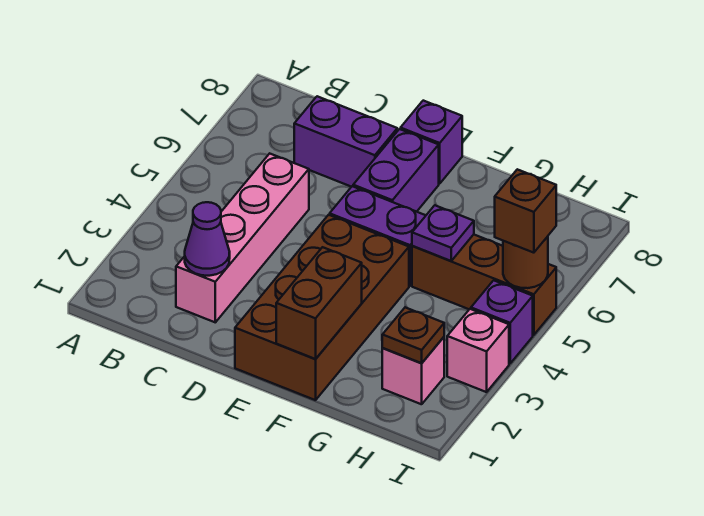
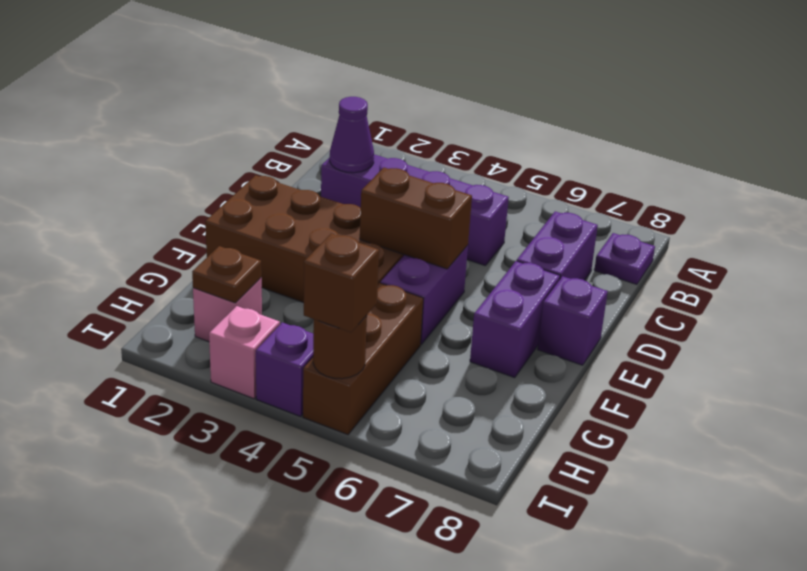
pink brick C2:C5 level 1 -> purple brick C2:C5 level 1
purple brick E6:E7 level 1 -> purple brick E7:F7 level 1
brown brick F1:F2 level 2 -> brown brick E4:E5 level 2
purple plate G5 level 2 -> purple plate B8 level 1

